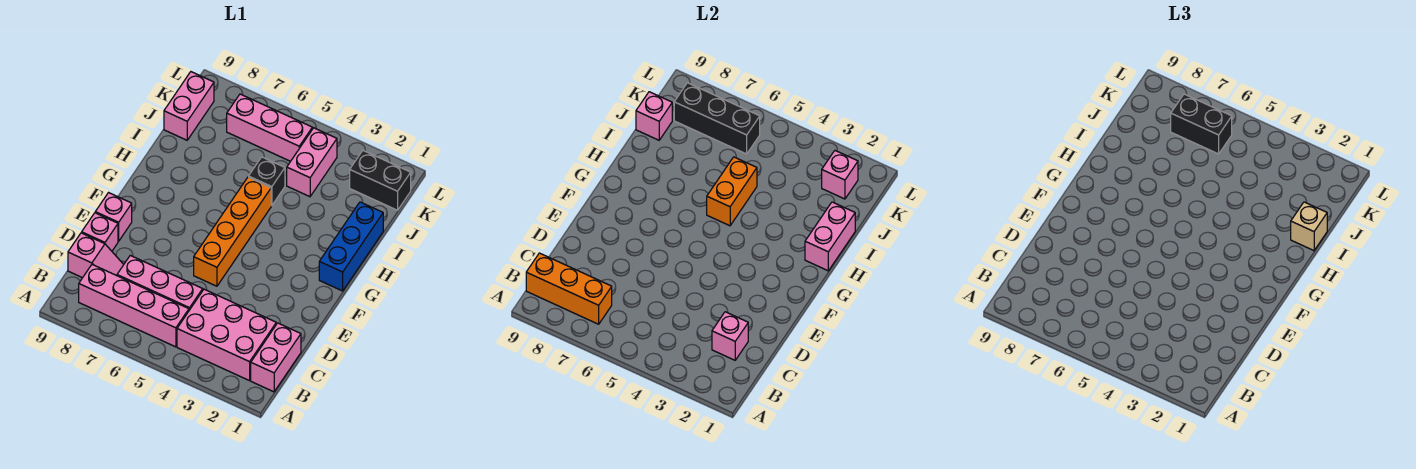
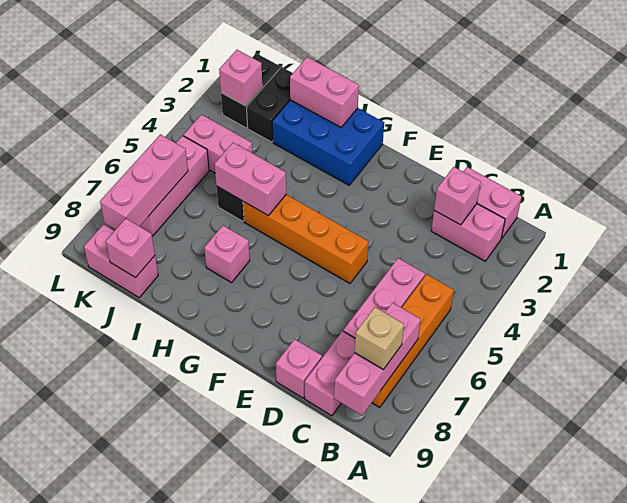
pink brick B2:C4 level 1 -> pink brick B2:C2 level 1
pink brick B5:B8 level 1 -> orange brick B5:B8 level 1
orange brick B7:B9 level 2 -> pink brick B7:B9 level 2
pink slope C8:C9 level 1 top 9 -> pink brick C8:C9 level 1
pink brick E9 level 1 -> pink brick H7 level 1
blue brick G1:I1 level 1 -> blue brick G1:I2 level 1
orange brick H5:I5 level 2 -> pink brick H5:I5 level 2
tan brick I1 level 3 -> tan brick B8 level 3
black brick K6:K8 level 2 -> pink brick K6:K8 level 2
black brick K6:K7 level 3 -> black brick J1:J2 level 1

